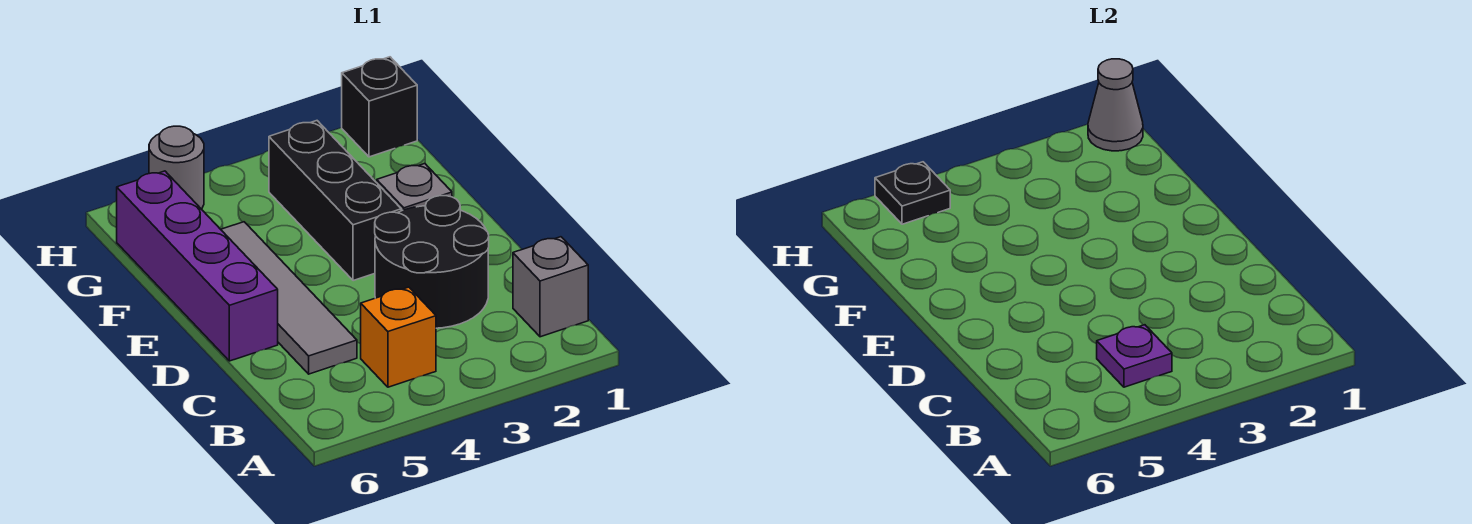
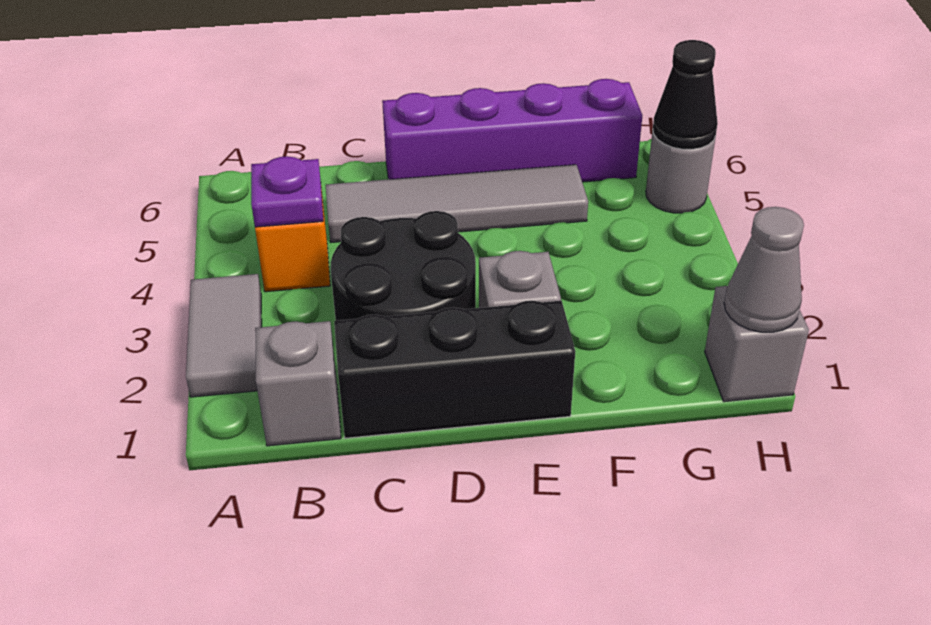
none -> grey tile A2:A3 level 1
black brick E3:G3 level 1 -> black brick C1:E1 level 1
black brick H1 level 1 -> grey brick H1 level 1
black plate H5 level 2 -> black cone H5 level 2

